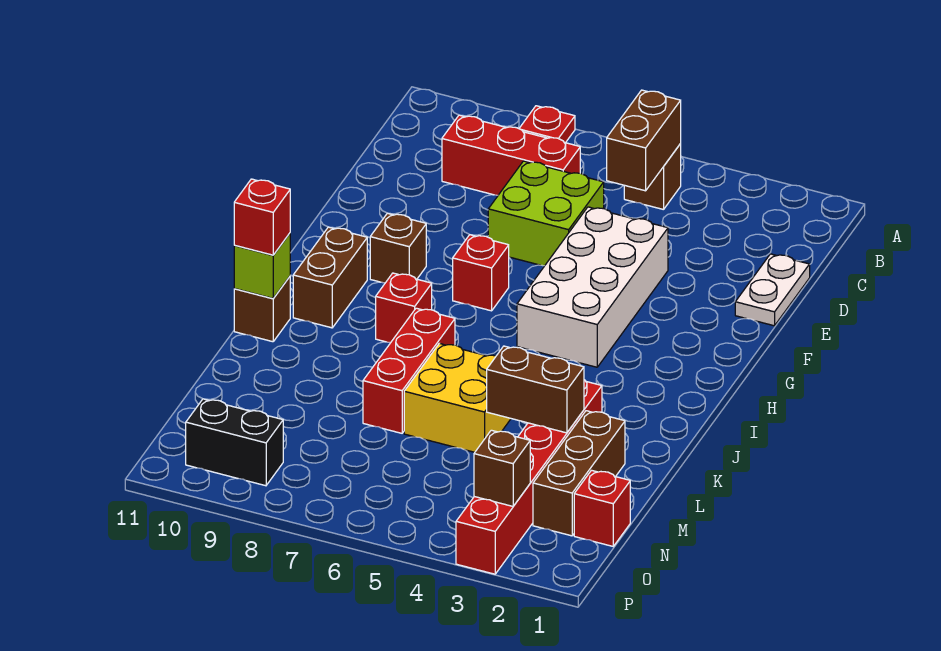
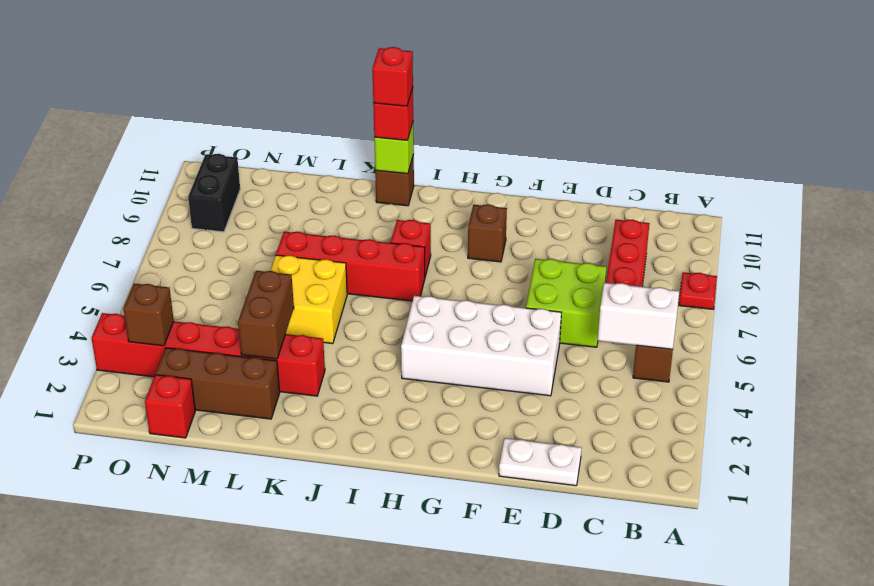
brown brick B5:C5 level 2 -> white brick B5:C5 level 2
red brick G7 level 1 -> red brick J11 level 4
brown brick H10:I10 level 1 -> none
red brick J7:L7 level 1 -> red brick I7:L7 level 1

